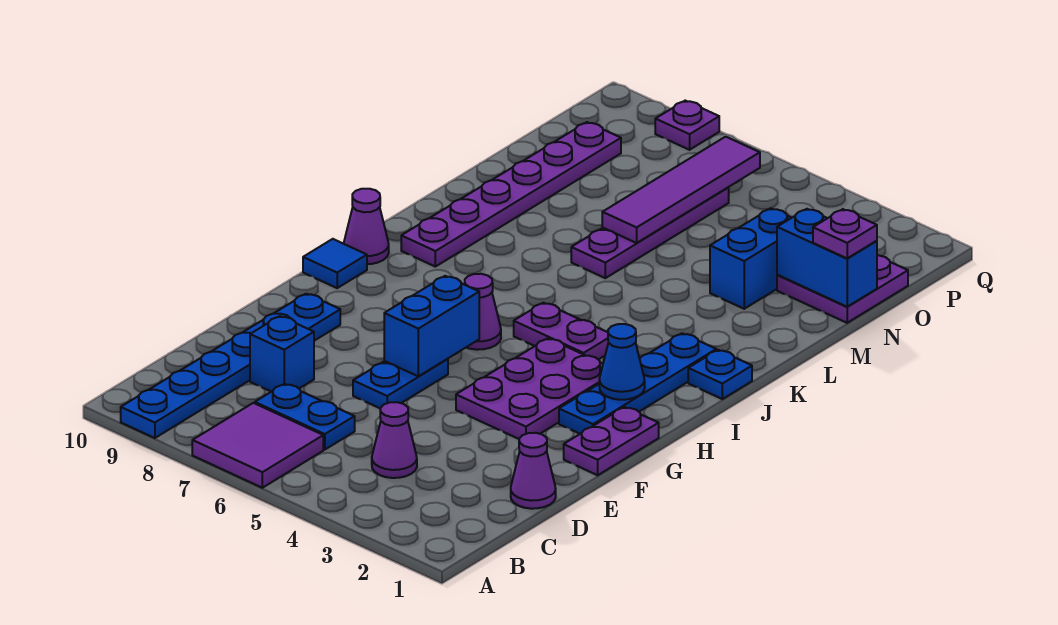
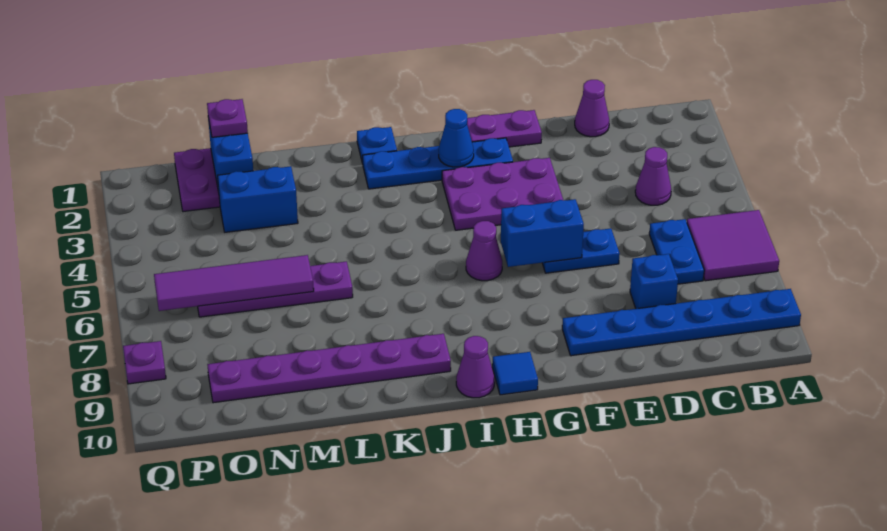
purple plate I4:I5 level 1 -> none

